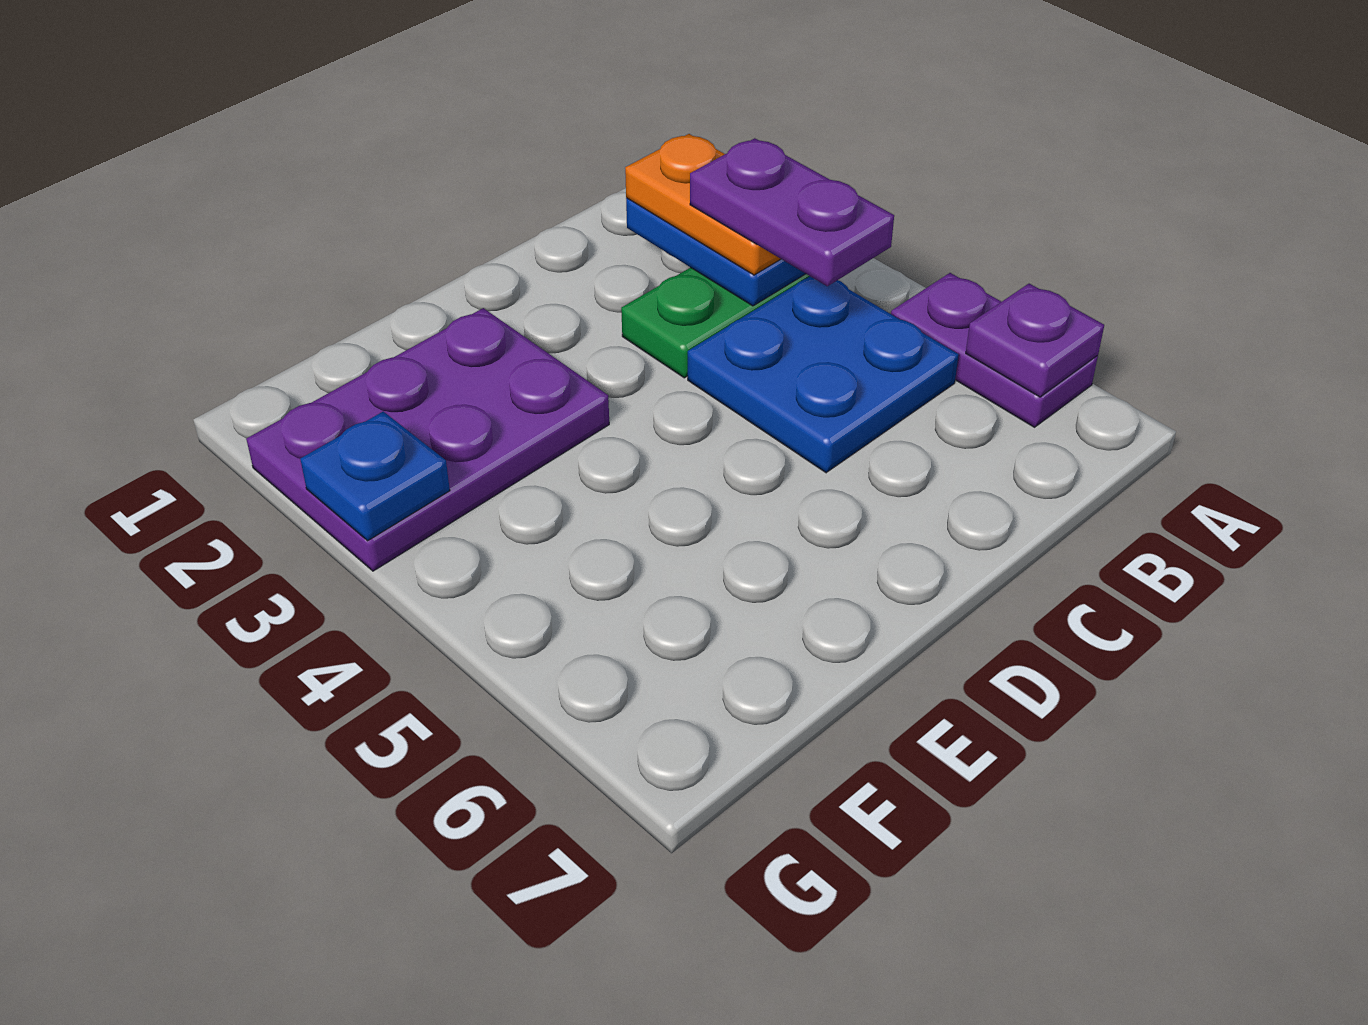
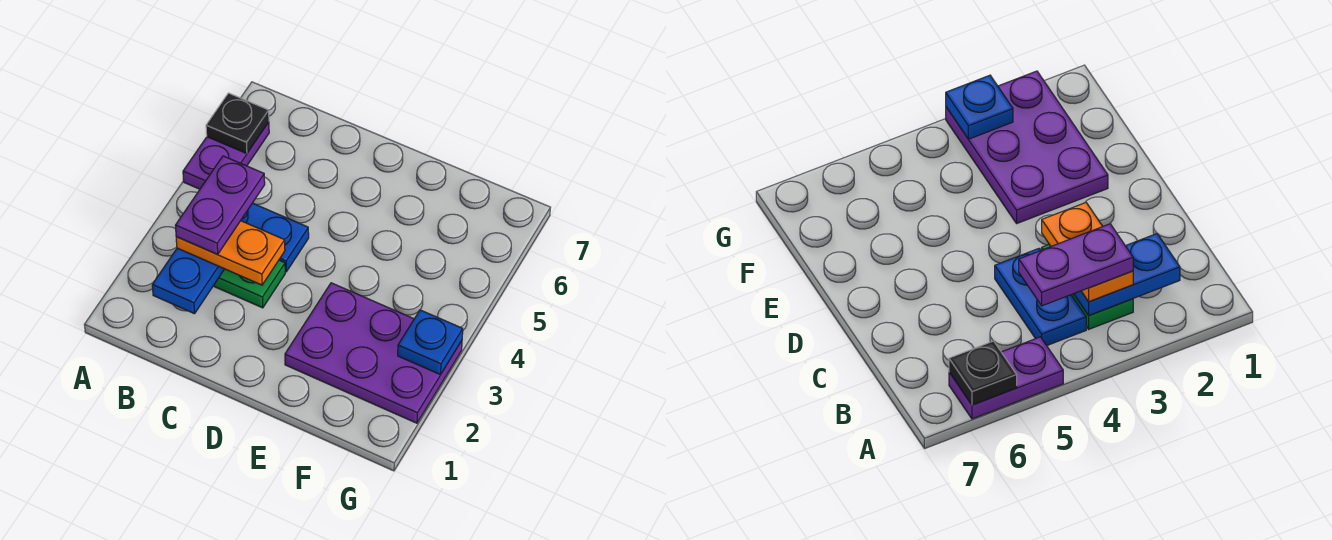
purple plate A6 level 2 -> black plate A6 level 2
orange plate B2:B3 level 3 -> orange plate B3:C3 level 3
blue plate B4:C5 level 1 -> blue plate B4:C4 level 1

